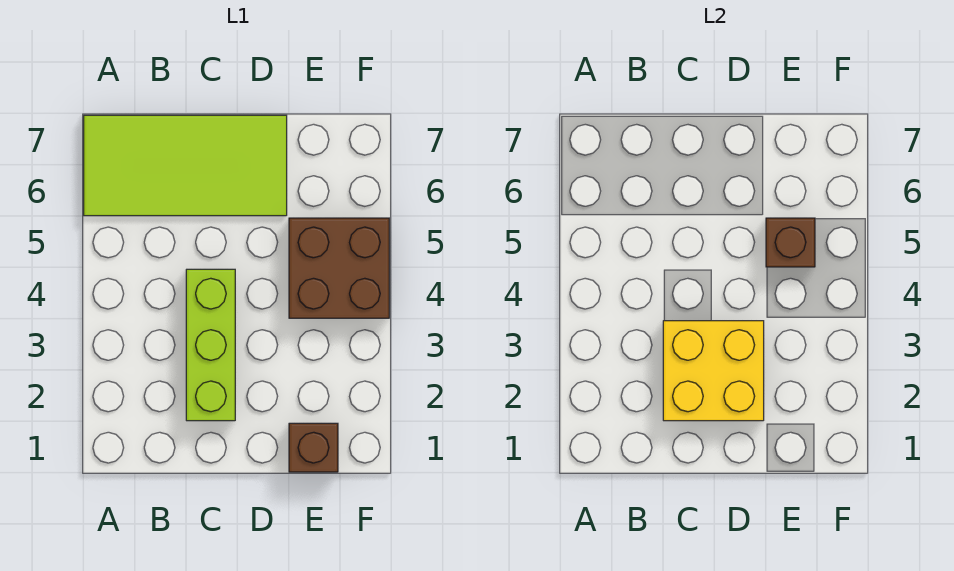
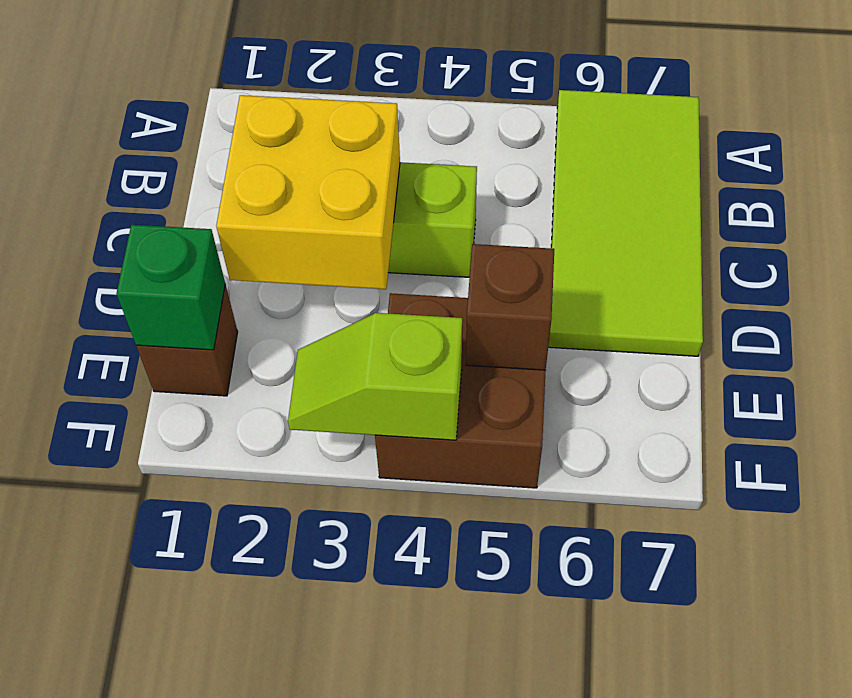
none -> green brick E1 level 2
none -> lime slope F3:F4 level 2 top 4

